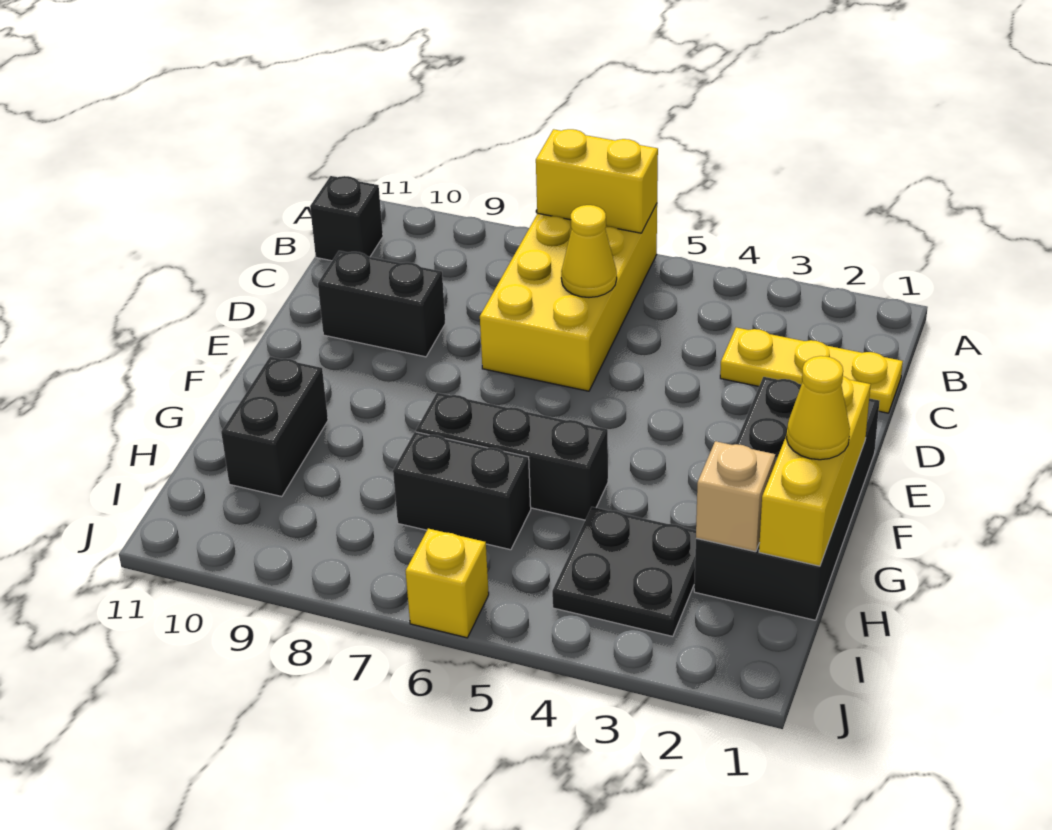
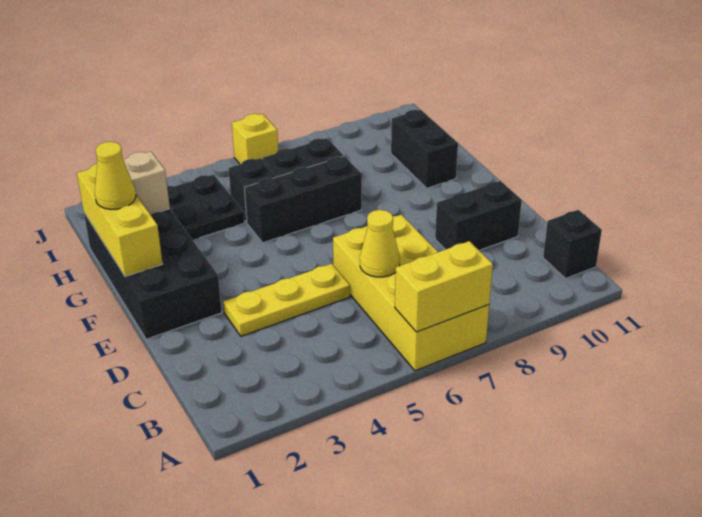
yellow plate C1:C3 level 1 -> yellow plate D3:D5 level 1
none -> black brick H5 level 1

